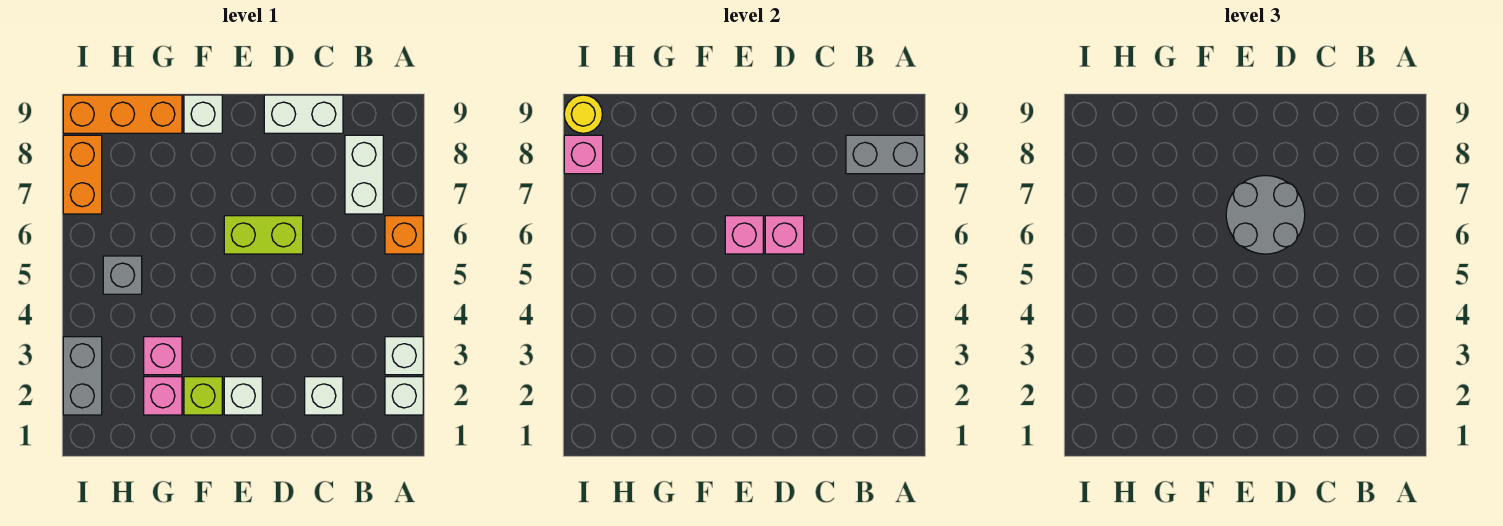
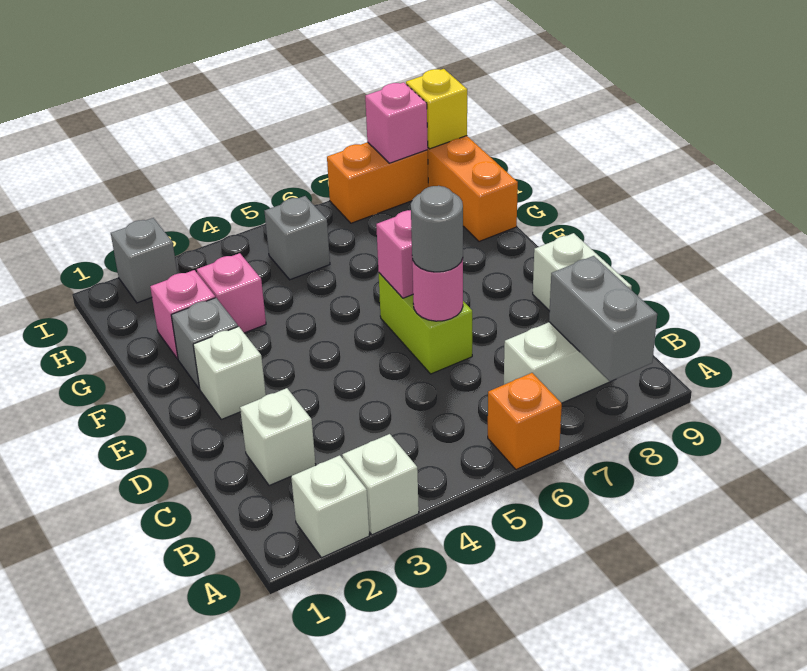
pink brick D6 level 2 -> pink round brick D6 level 2
grey round brick D6:E7 level 3 -> grey round brick D6 level 3
lime brick F2 level 1 -> grey brick F2 level 1
white brick F9 level 1 -> none
grey brick I2:I3 level 1 -> grey brick I2 level 1
yellow round brick I9 level 2 -> yellow brick I9 level 2

